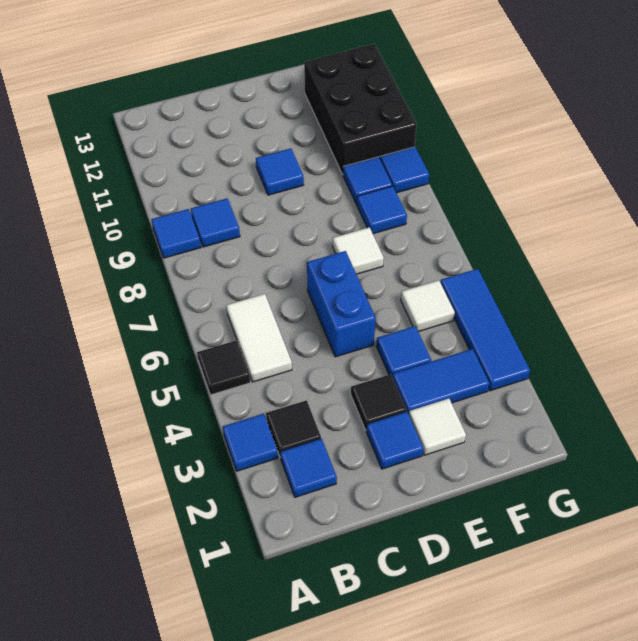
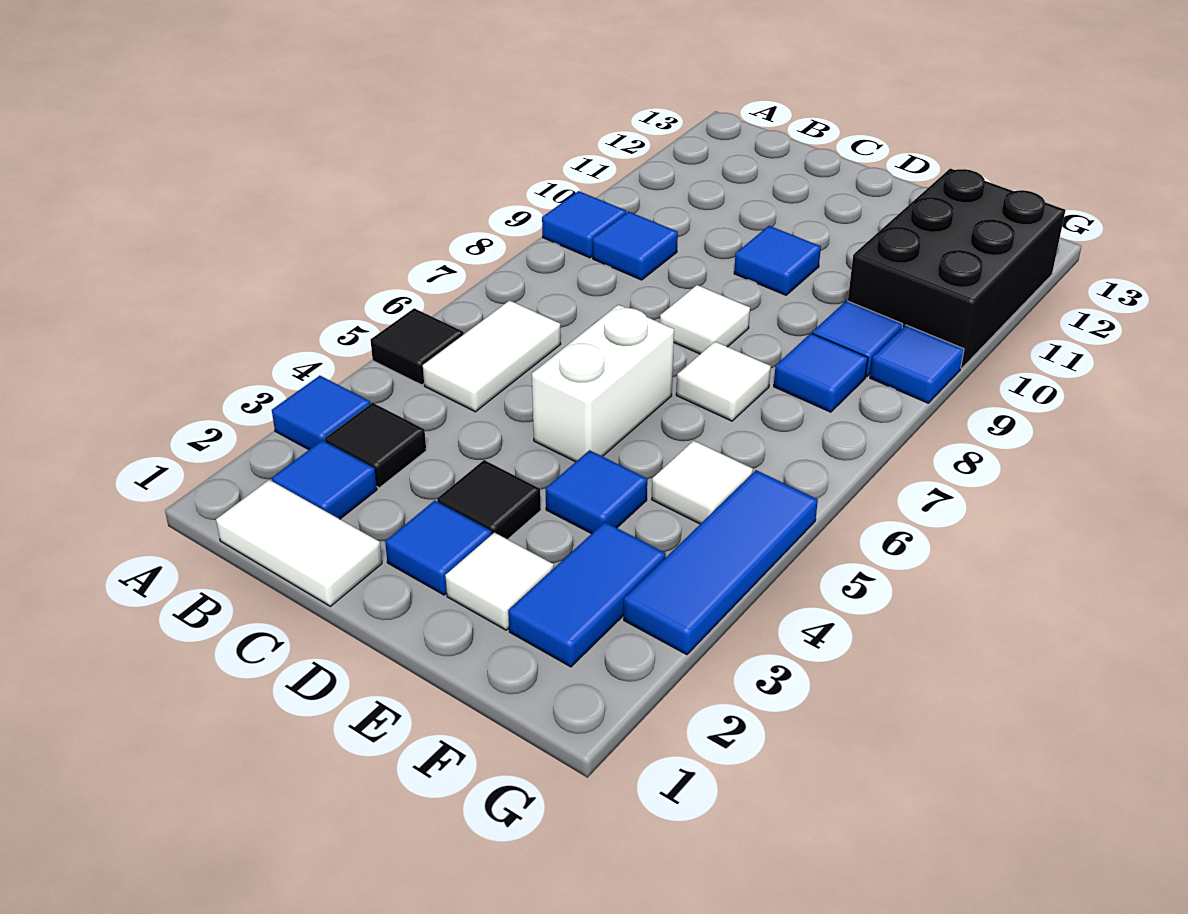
none -> white tile B1:C1 level 1
blue brick D5:D6 level 1 -> white brick D5:D6 level 1
none -> white tile D8 level 1
blue tile E3:F3 level 1 -> blue tile F2:F3 level 1

